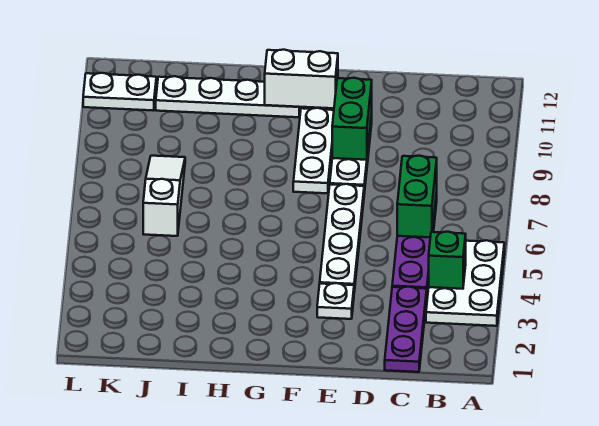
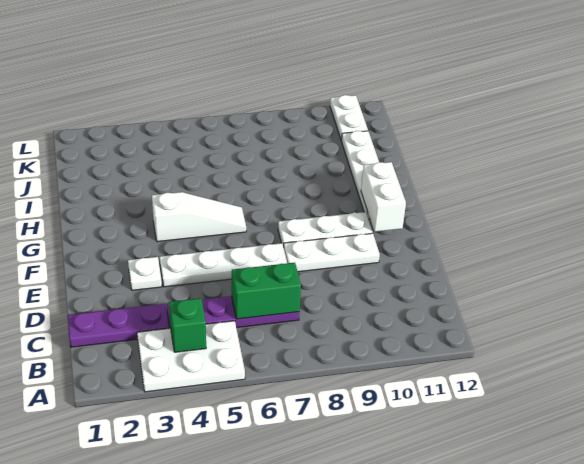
green brick E9:E10 level 2 -> none
white slope J6:J8 level 1 top 6 -> white slope G4:G6 level 1 top 4

